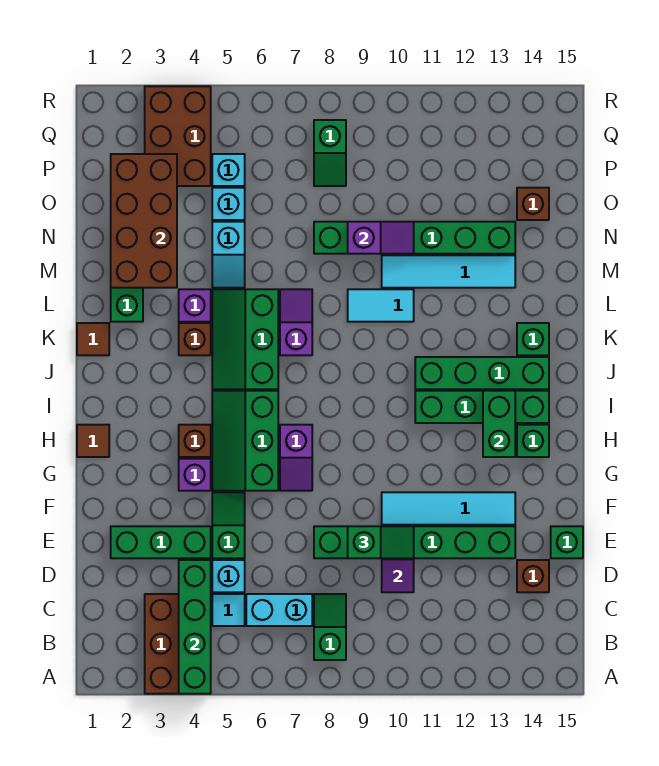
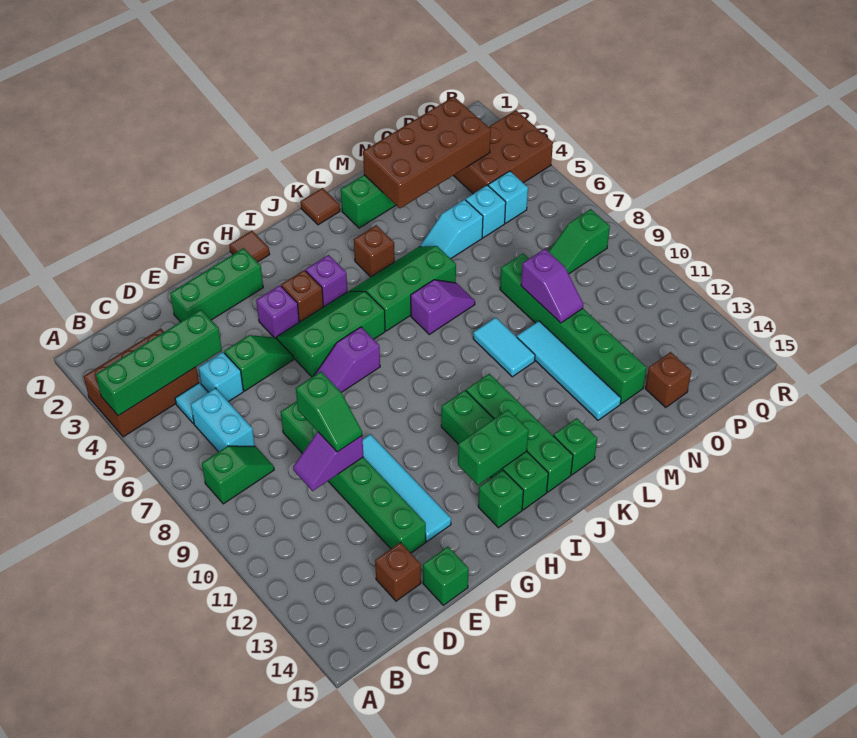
green brick E2:E4 level 1 -> green brick E2:G2 level 1
purple brick L4 level 1 -> purple brick I4 level 1

